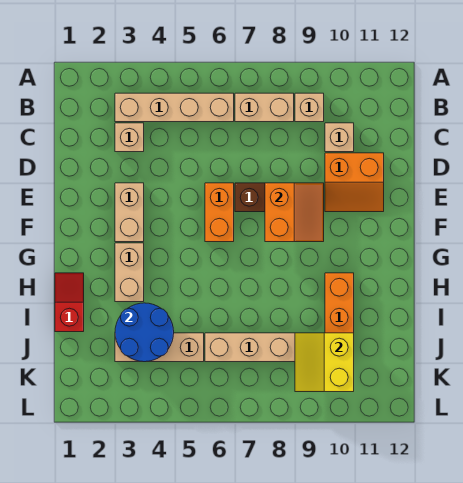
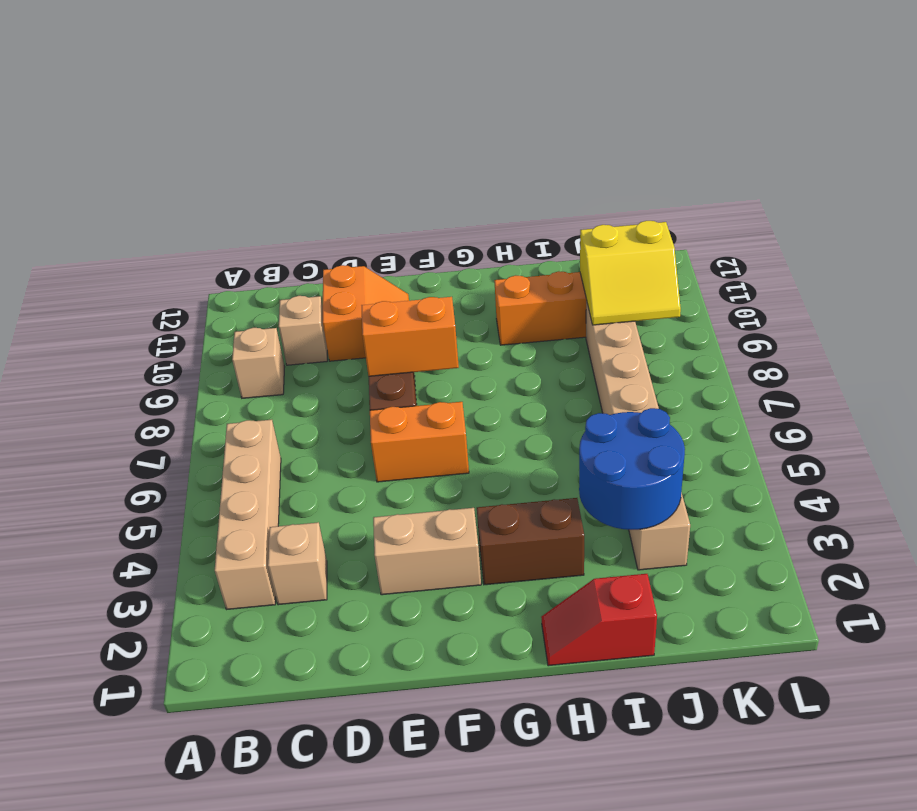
tan brick B7:B8 level 1 -> none
tan brick G3:H3 level 1 -> brown brick G3:H3 level 1

